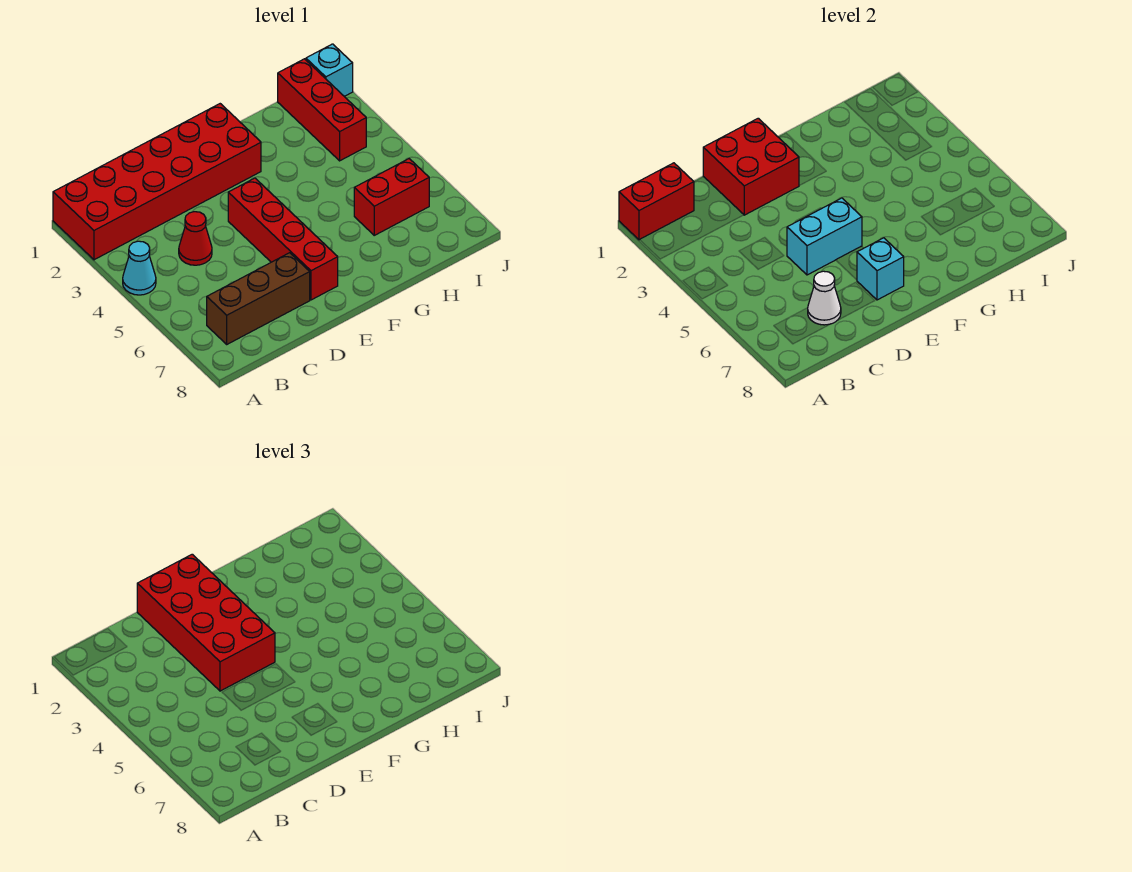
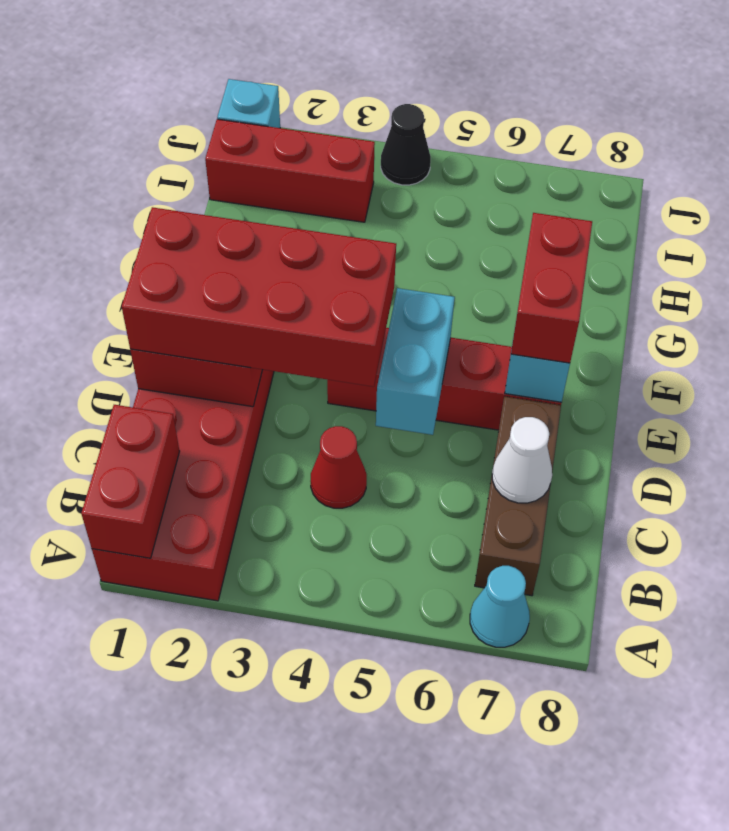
cyan cone A4 level 1 -> cyan cone A7 level 1
red brick H6:I6 level 1 -> red brick E7:F7 level 3
none -> black cone J4 level 1

